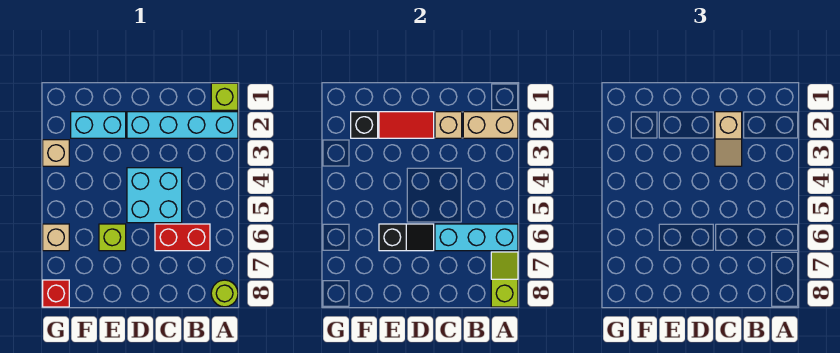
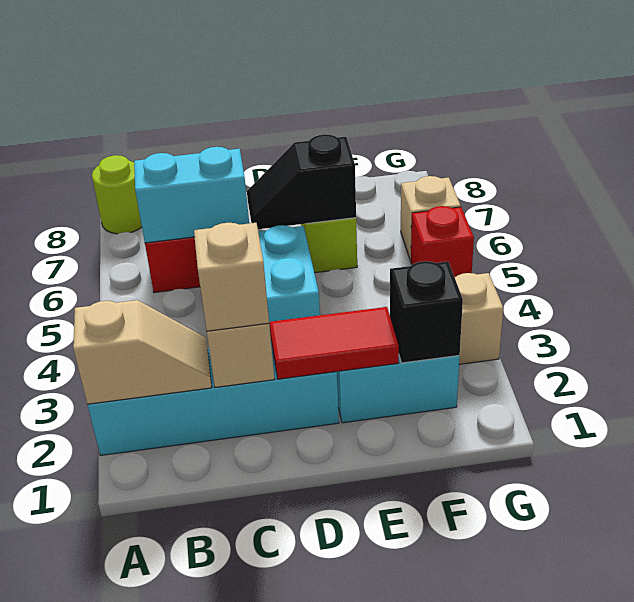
lime brick A1 level 1 -> none
tan brick A2:B2 level 2 -> tan slope A2:B2 level 2 top A
cyan brick A6:C6 level 2 -> cyan brick B6:C6 level 2
lime slope A7:A8 level 2 top 8 -> none
red brick G8 level 1 -> red brick G5 level 1

